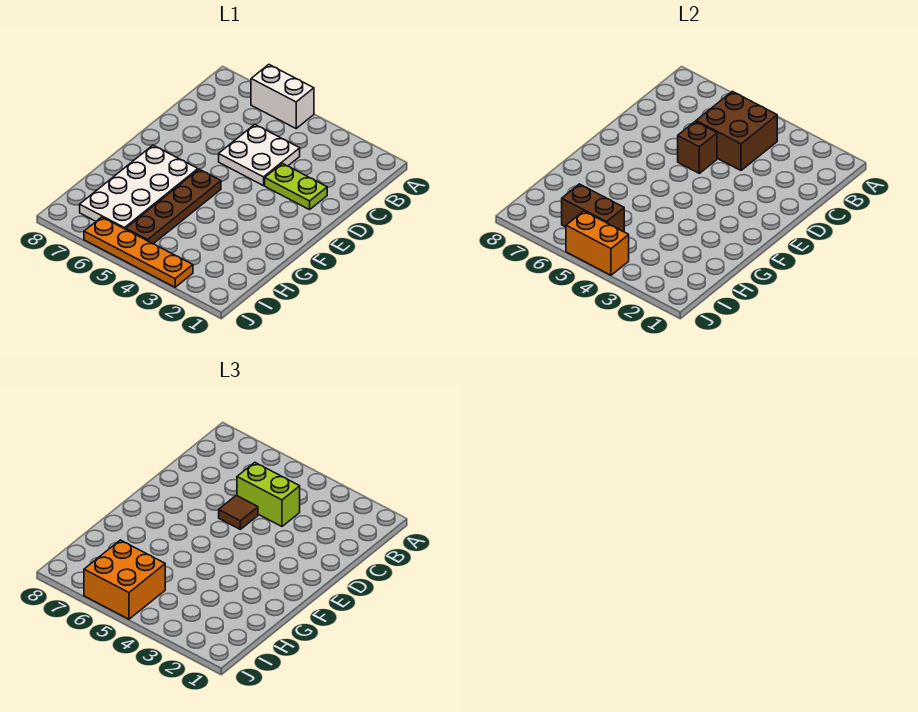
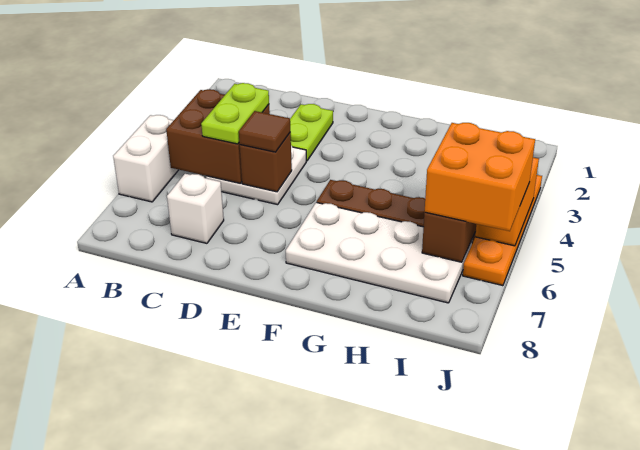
lime brick C4:C5 level 3 -> lime plate C4:C5 level 3
none -> white brick C7 level 1

